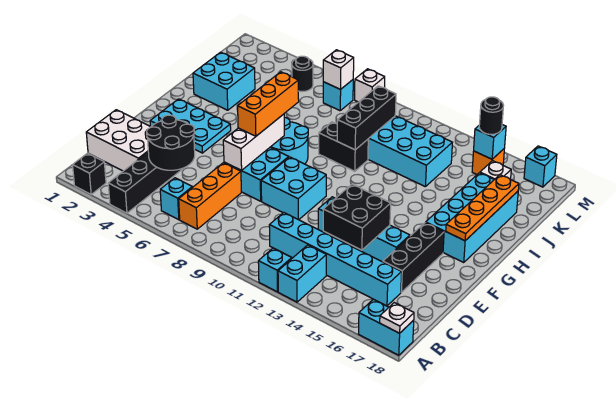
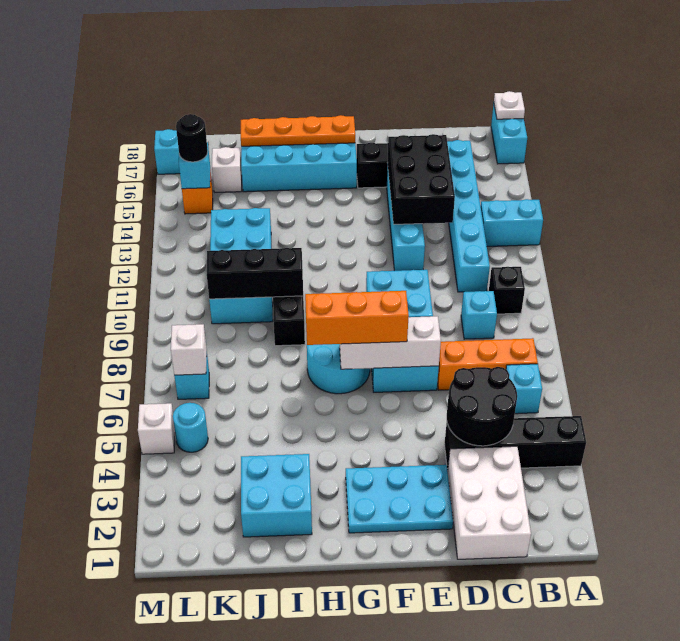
black brick A2 level 1 -> black brick B10 level 1
cyan brick A12 level 1 -> cyan brick C9 level 1
black brick D13:E14 level 2 -> black brick D13:E15 level 2
cyan plate F2:G4 level 1 -> cyan plate E2:G3 level 1
black round brick L5 level 1 -> cyan round brick L5 level 1
white brick M8 level 1 -> white brick M5 level 1

